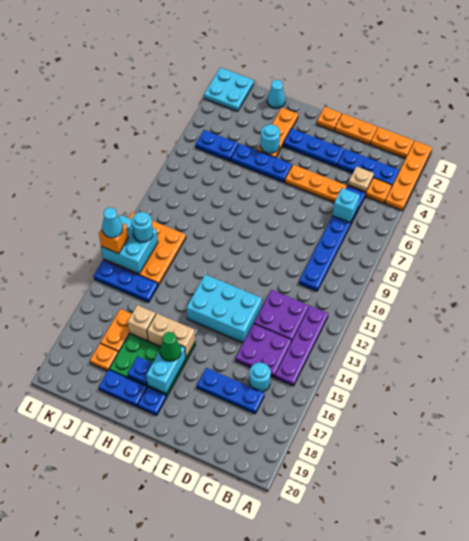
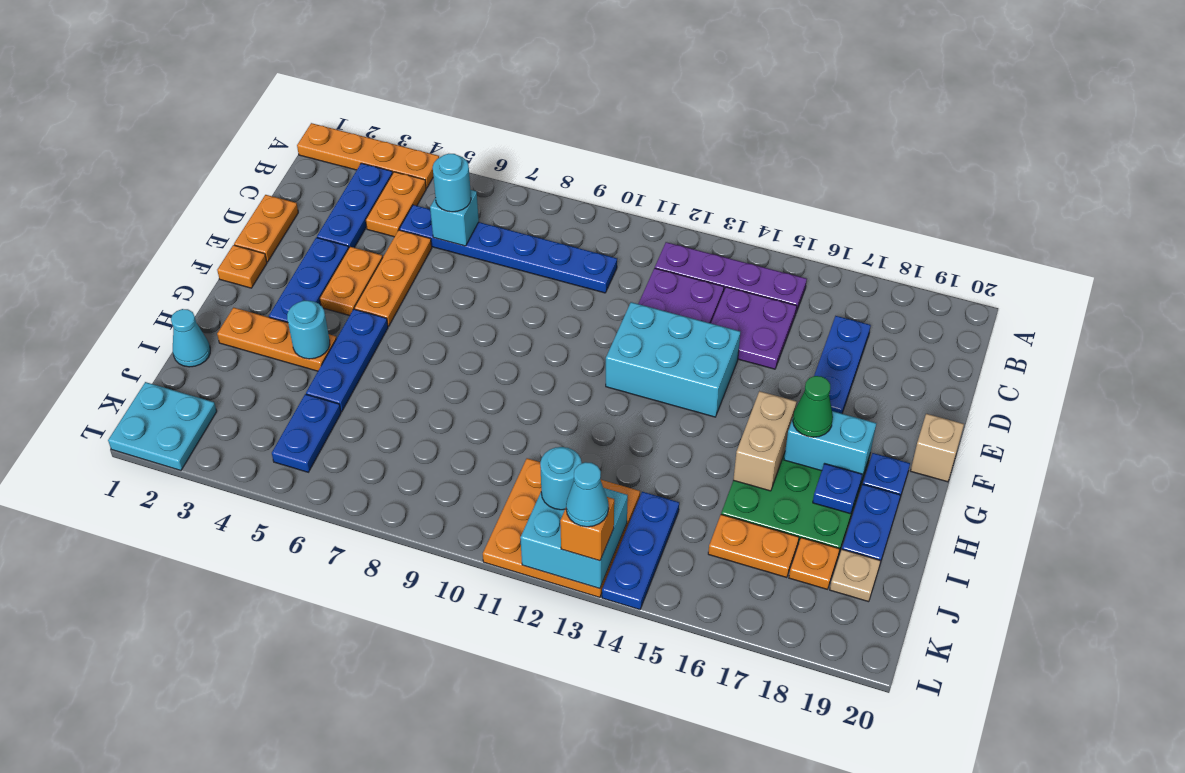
orange plate B1:C1 level 1 -> orange plate E4:F4 level 1
tan plate C4 level 2 -> tan plate J19 level 1
cyan round brick C16 level 1 -> cyan round brick C6 level 3
cyan brick E13:G14 level 1 -> cyan brick E12:F14 level 1
tan brick I16 level 2 -> tan brick F20 level 1

